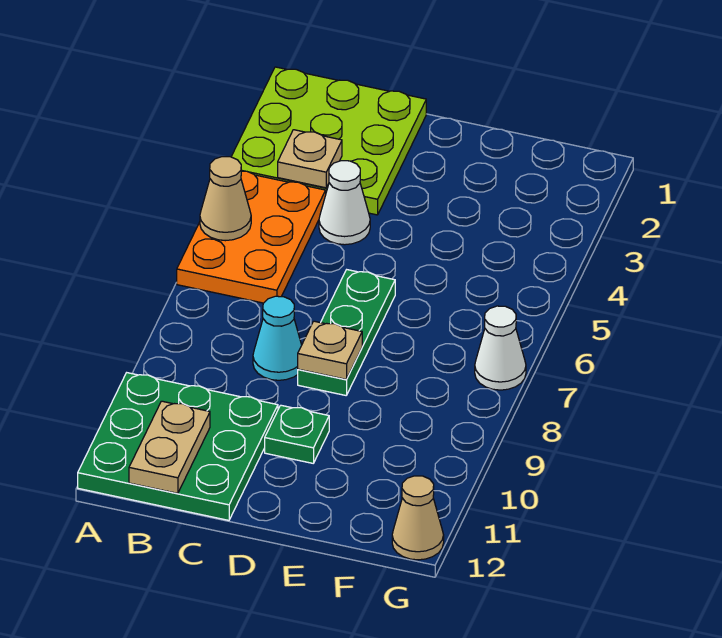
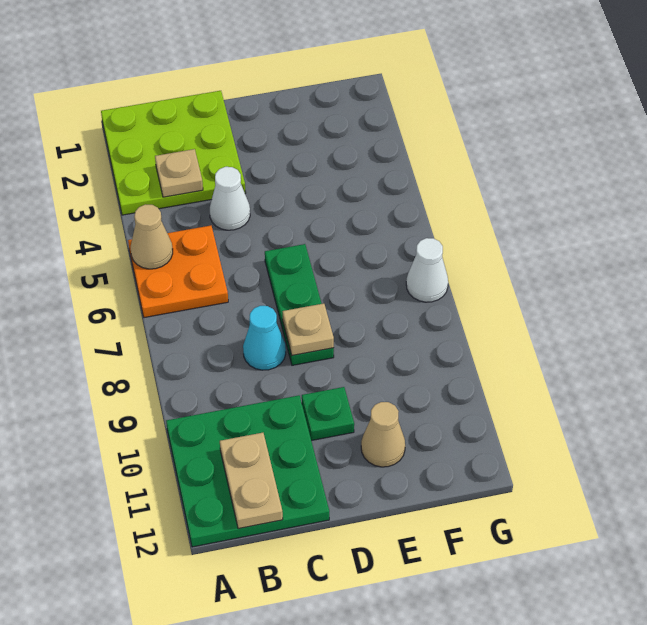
orange plate A4:B6 level 1 -> orange plate A5:B6 level 1
tan cone G12 level 1 -> tan cone E11 level 1

